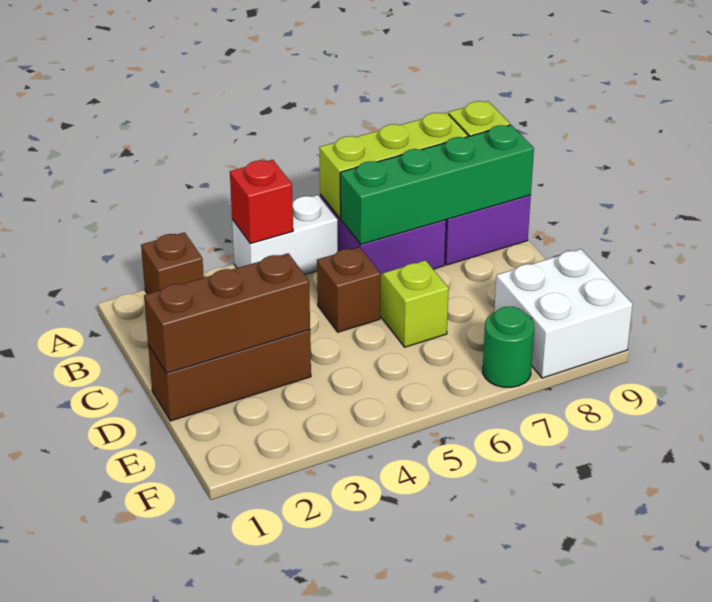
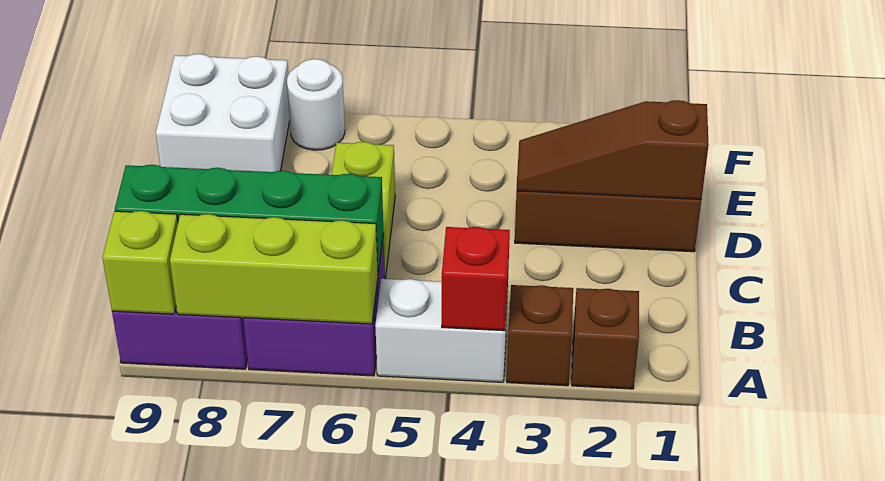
brown brick C5 level 1 -> brown brick A3 level 1
brown brick D1:D3 level 2 -> brown slope D1:D3 level 2 top 1
green round brick F7 level 1 -> white round brick F7 level 1

